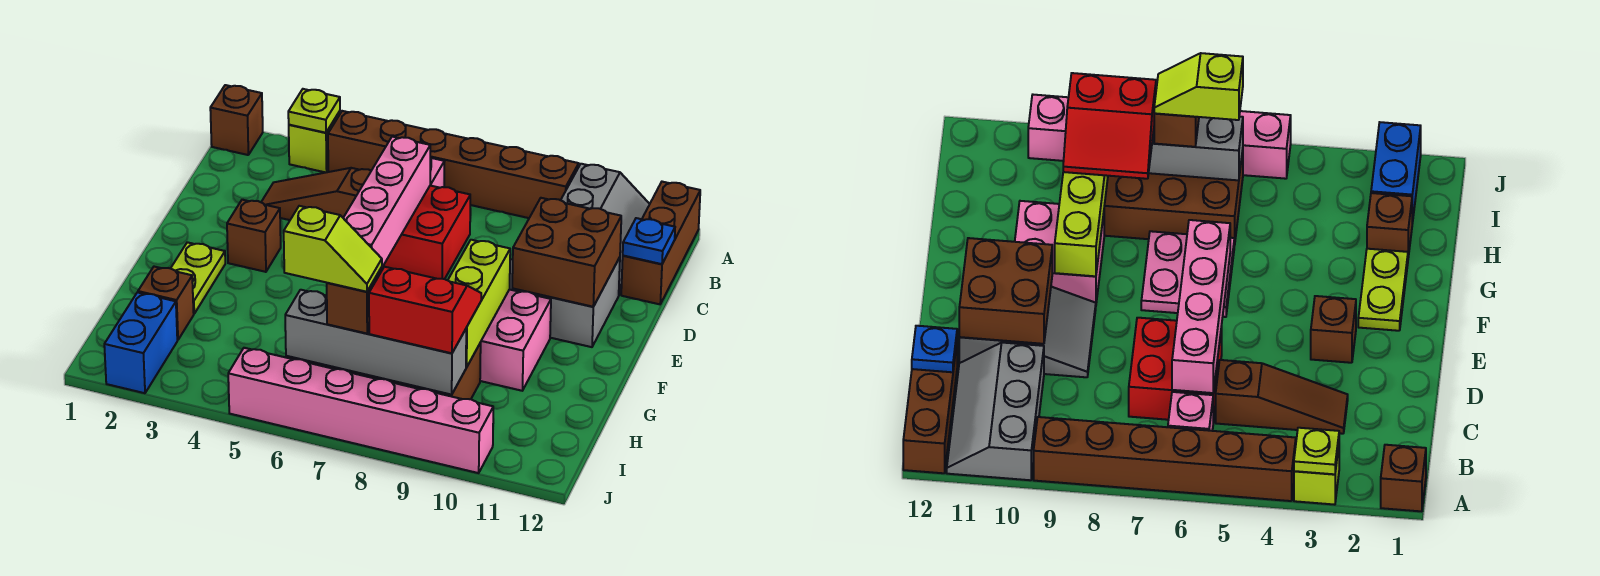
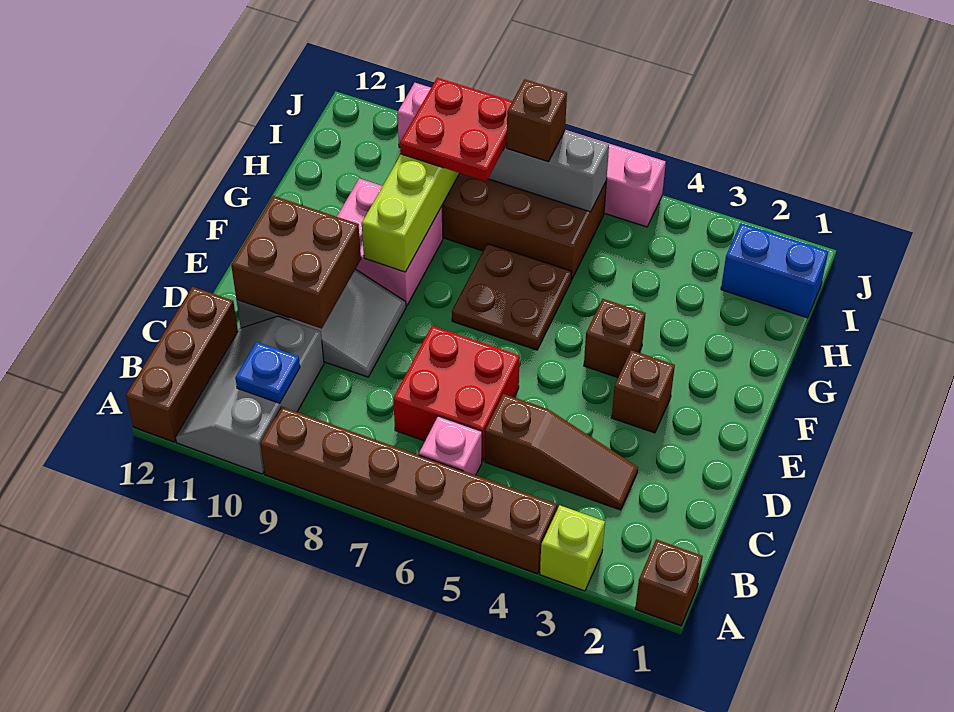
lime plate A3 level 2 -> none
pink brick C6:F6 level 2 -> none
blue plate C12 level 2 -> blue plate B10 level 2
lime plate F2:G2 level 1 -> none
pink plate F6:G7 level 1 -> brown plate F6:G7 level 1
brown brick H2 level 1 -> brown brick F4 level 1
red slope H8:I9 level 3 top I -> red plate H8:I9 level 3
blue brick I2:J2 level 1 -> blue brick I1:I2 level 1
lime slope I6:I7 level 4 top 6 -> none

